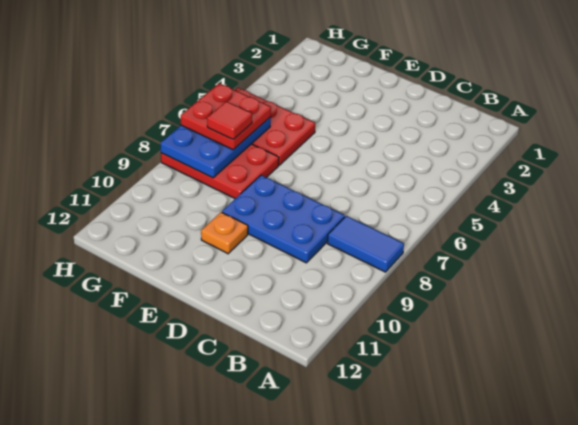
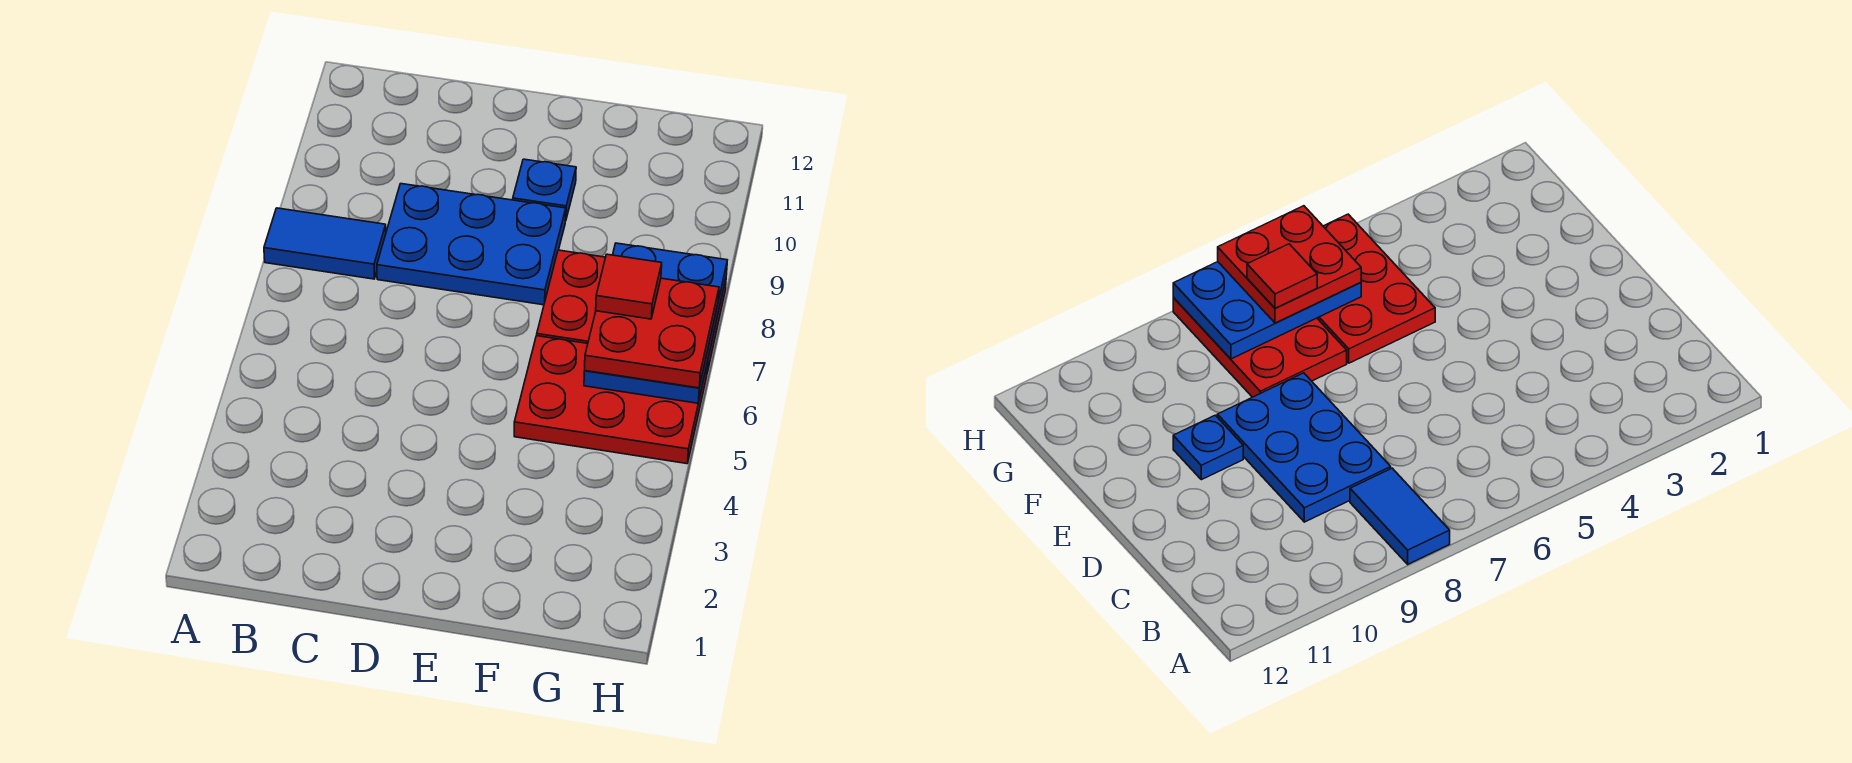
orange plate E10 level 1 -> blue plate E10 level 1

